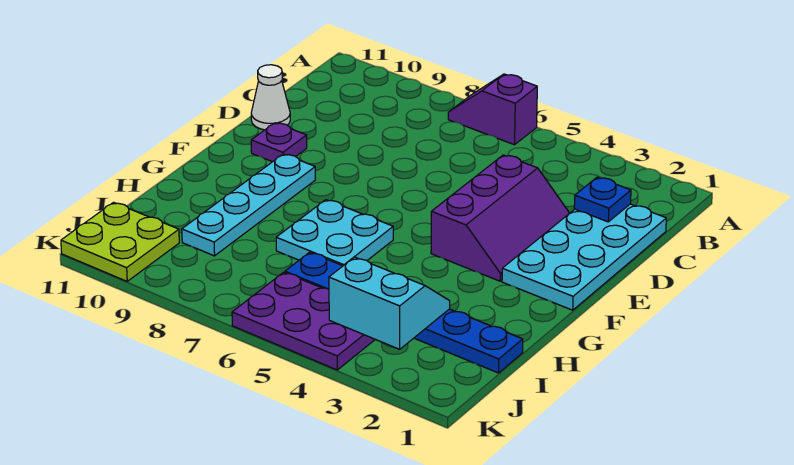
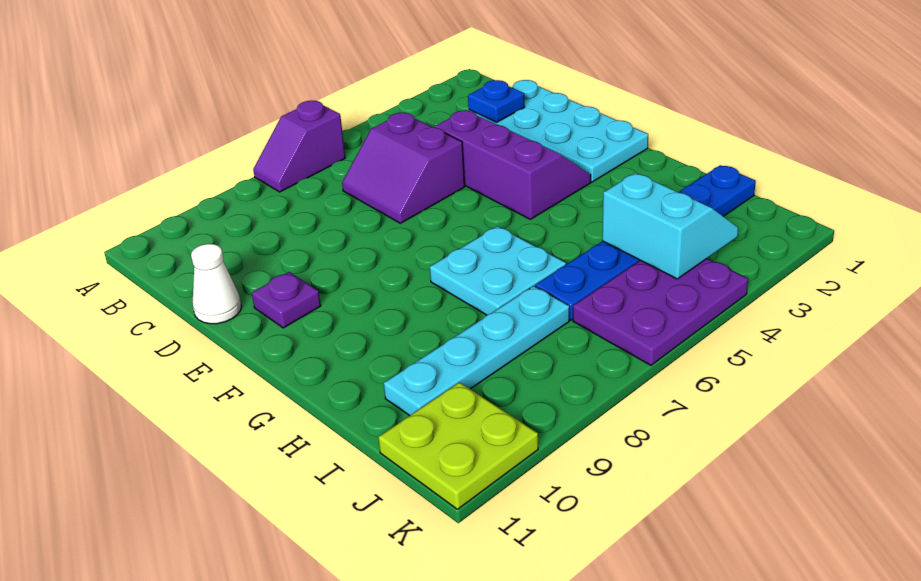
none -> purple slope C5:D6 level 1 top 5
cyan plate F9:I9 level 1 -> cyan plate I7:I10 level 1
cyan slope I3:J4 level 2 top J -> cyan slope I3:J4 level 2 top 4

